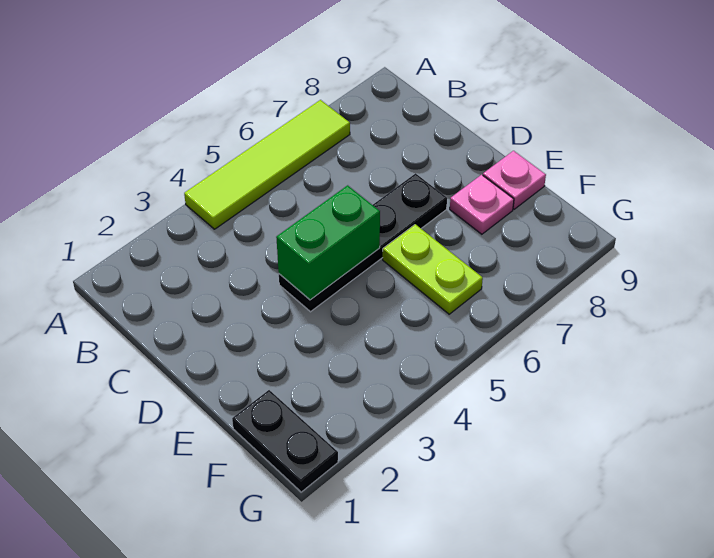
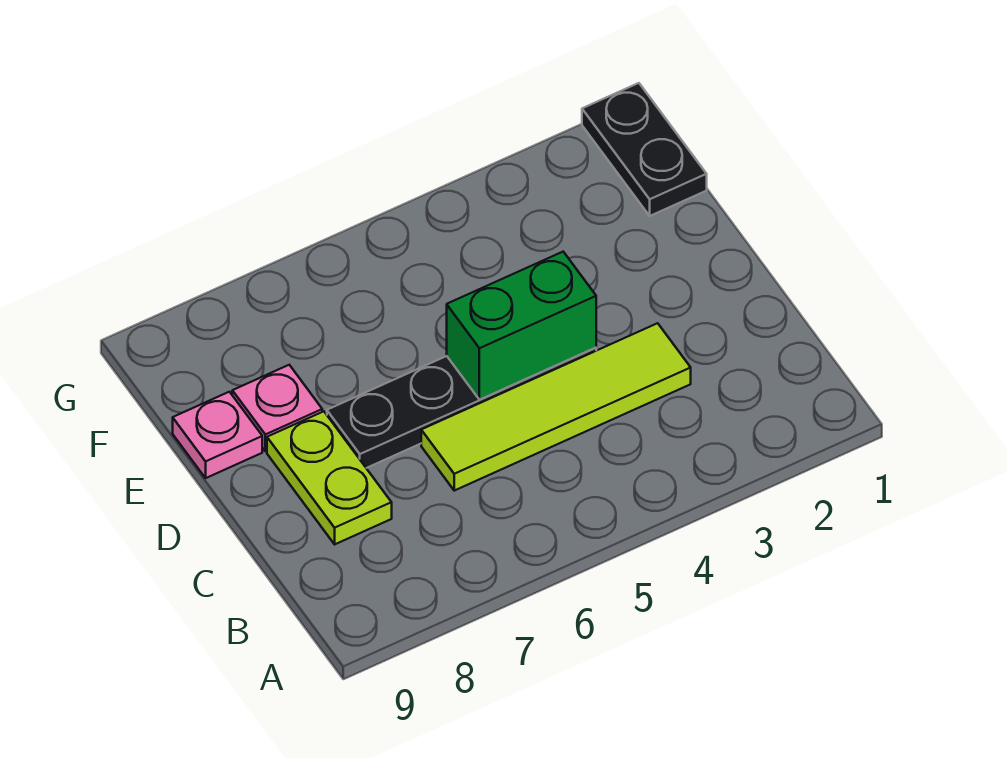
lime tile A4:A7 level 1 -> lime tile C3:C6 level 1
lime plate E6:F6 level 1 -> lime plate C8:D8 level 1

